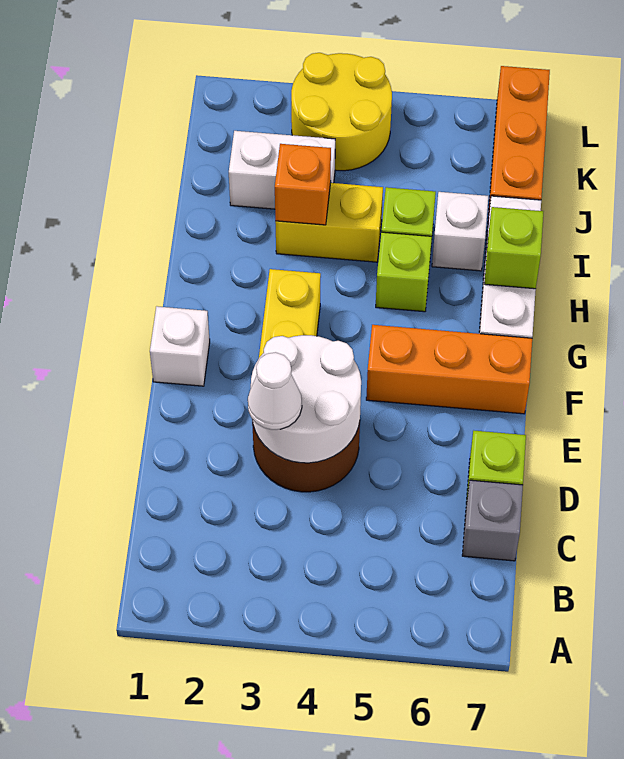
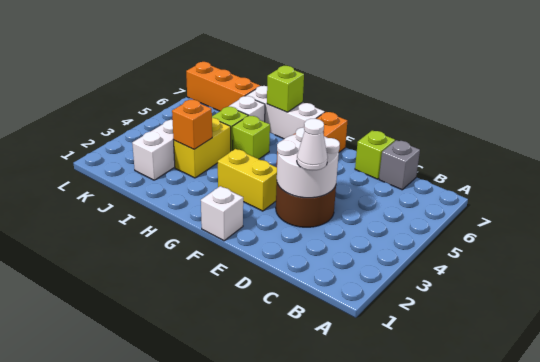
yellow round brick K3:L4 level 1 -> none

